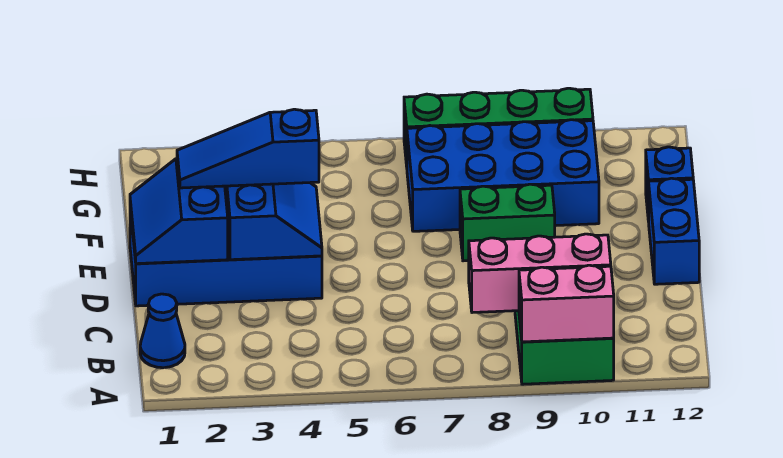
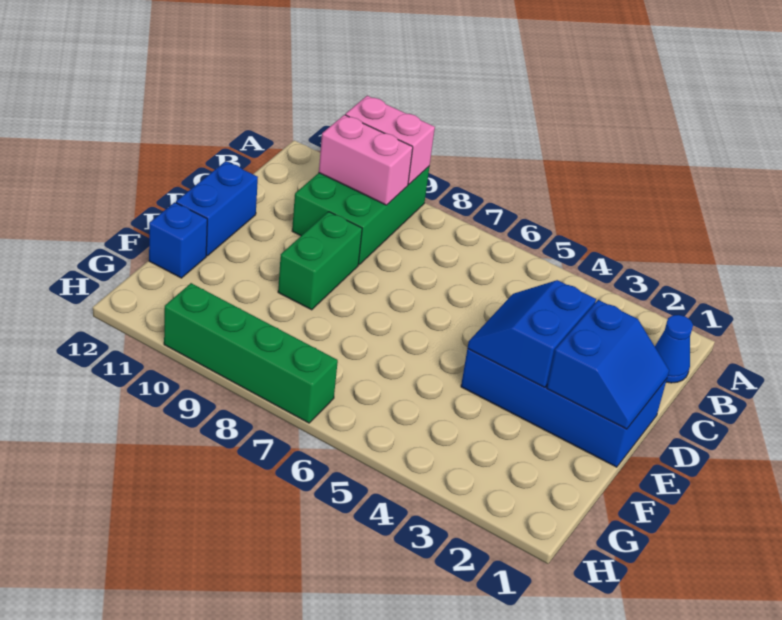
pink brick B8:B10 level 2 -> pink brick B9:B10 level 2
blue slope E2:E4 level 3 top 4 -> none
green brick E8:E9 level 1 -> green brick D9:E9 level 1
blue brick F7:G10 level 1 -> none

